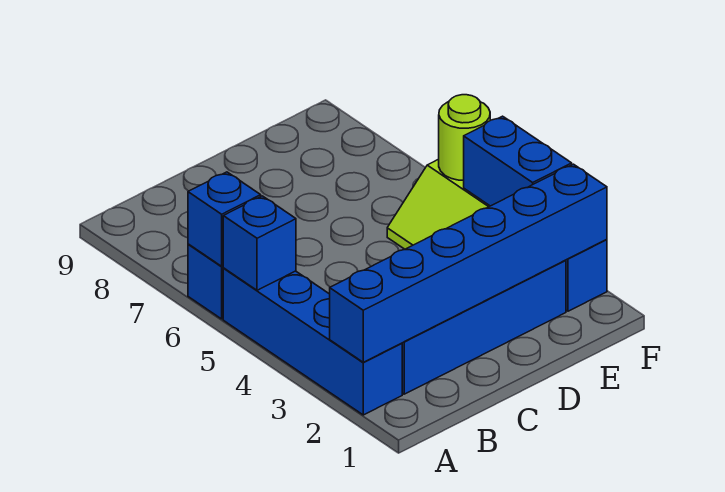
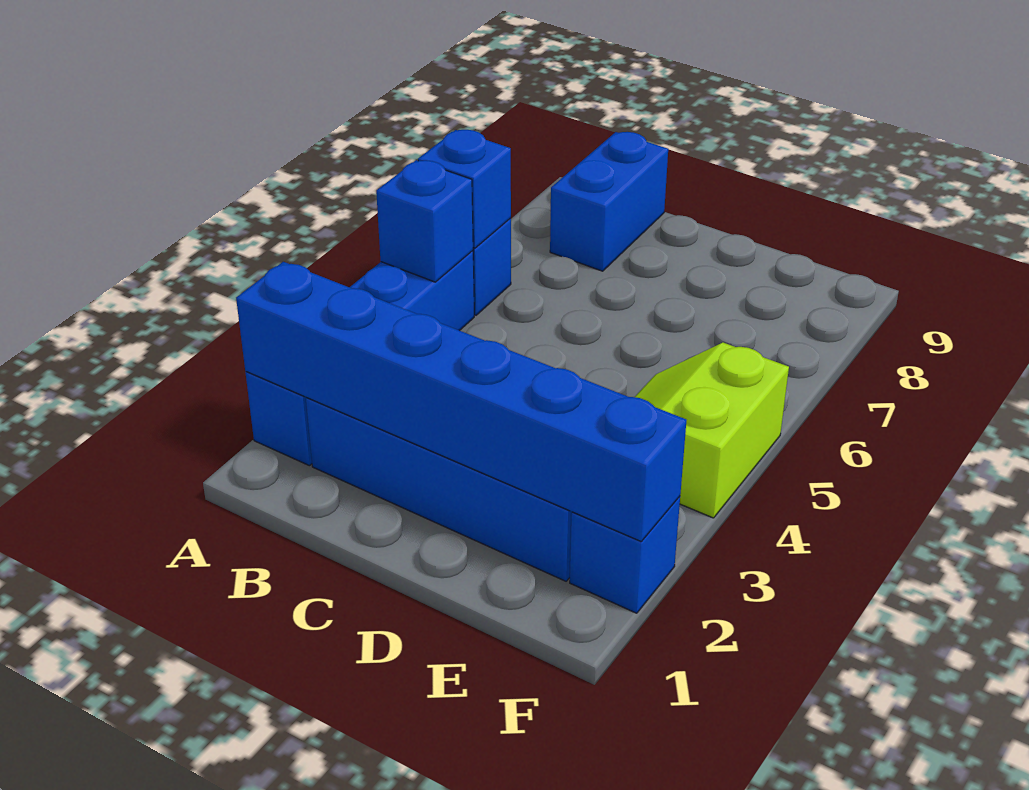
blue brick F3:F4 level 2 -> blue brick B8:B9 level 1
lime round brick F5 level 2 -> none

